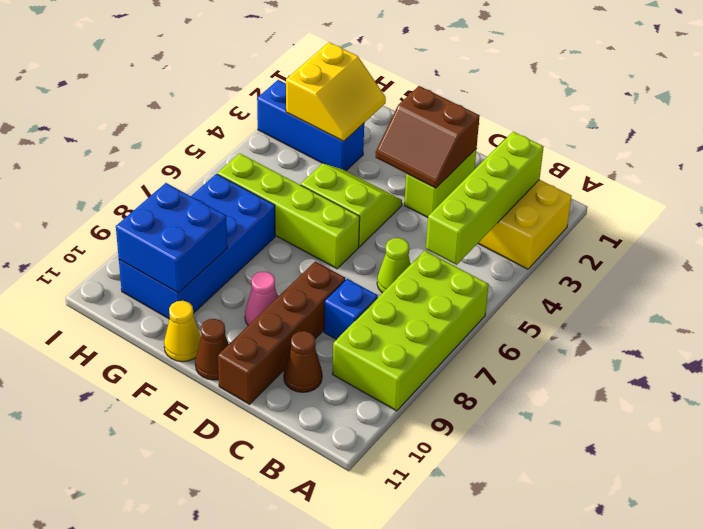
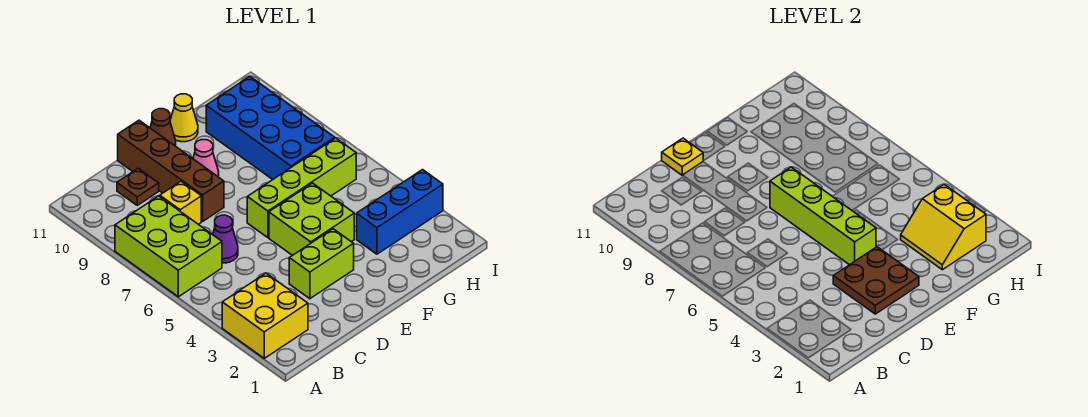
lime brick A6:B9 level 1 -> lime brick A6:B8 level 1
lime brick B2:B5 level 2 -> lime brick E4:E7 level 2
lime cone C6 level 1 -> purple cone C6 level 1
blue brick C8 level 1 -> yellow brick C8 level 1
brown cone C10 level 1 -> brown plate C10 level 1
lime brick D2:D3 level 1 -> lime brick D3:E3 level 1
brown slope D2:E3 level 2 top 2 -> brown plate D2:E3 level 2
none -> yellow plate D11 level 2
lime slope E4:F5 level 1 top 5 -> lime brick E4:F5 level 1
blue brick G9:H10 level 2 -> none

